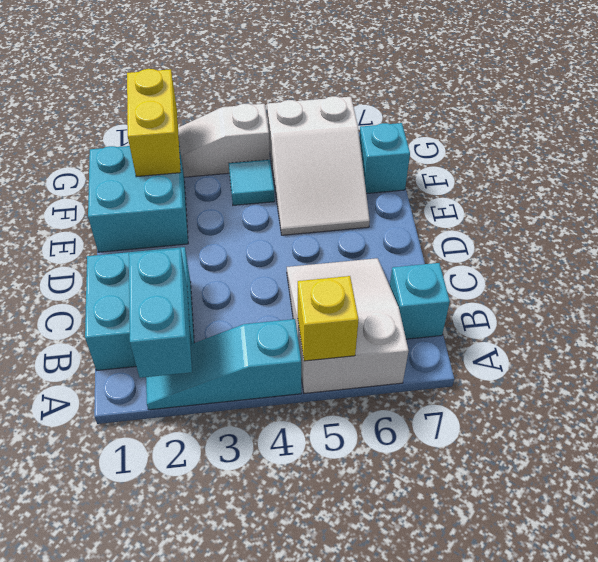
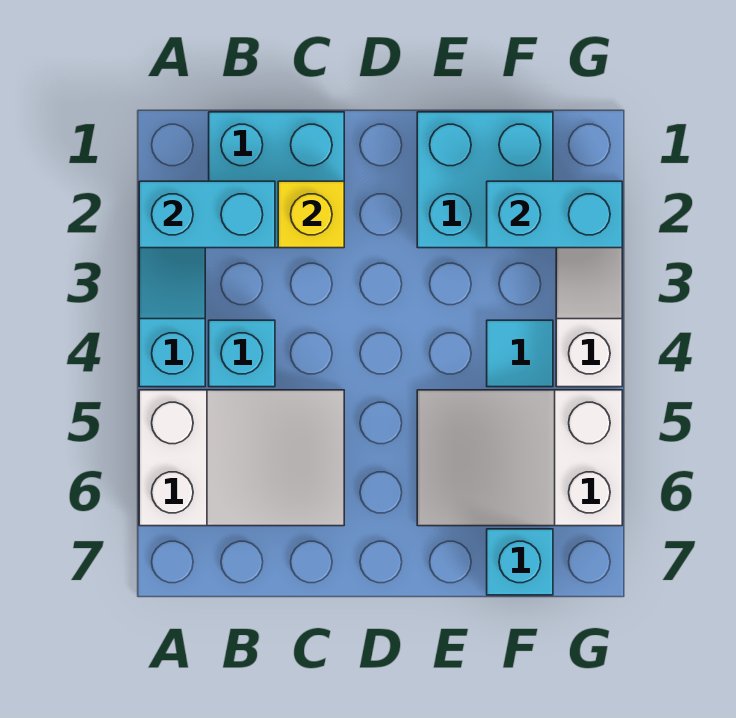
yellow brick A5 level 2 -> yellow brick C2 level 2
cyan brick B7 level 1 -> cyan brick B4 level 1
yellow brick F2:G2 level 2 -> cyan brick F2:G2 level 2

